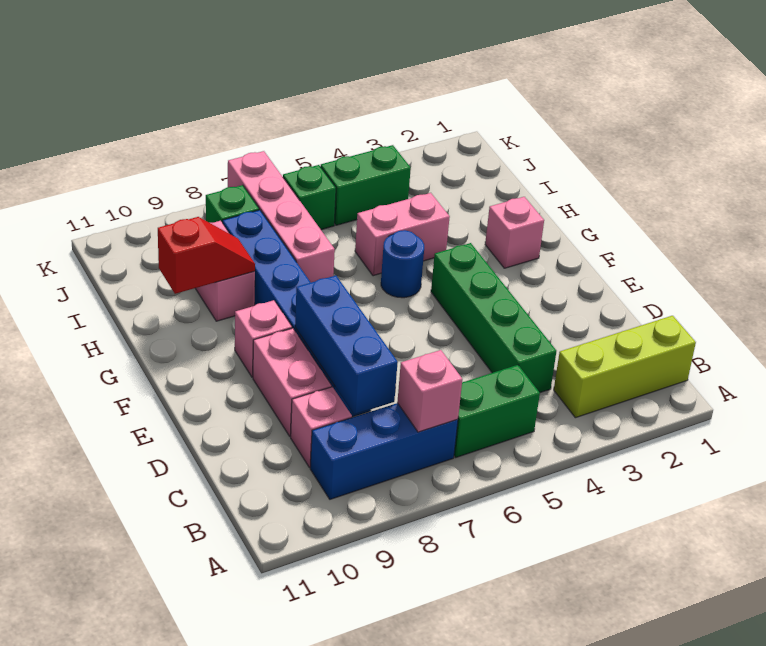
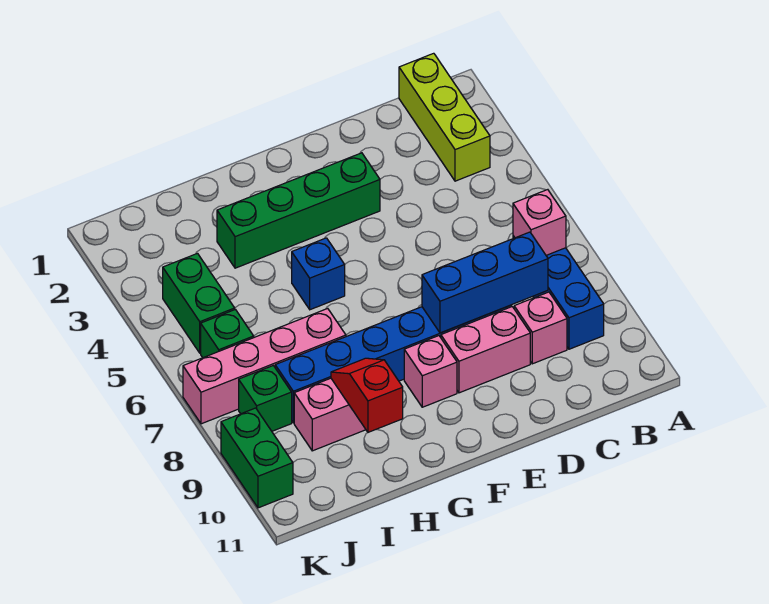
green brick B5:B6 level 1 -> green brick K9:K10 level 1
green brick C4:F4 level 1 -> green brick E3:H3 level 1
pink brick G2 level 1 -> none
blue round brick G5 level 1 -> blue brick G5 level 1
pink brick H4:H5 level 1 -> none

